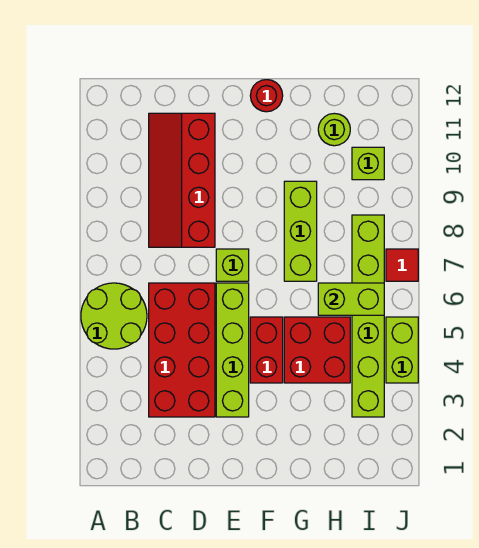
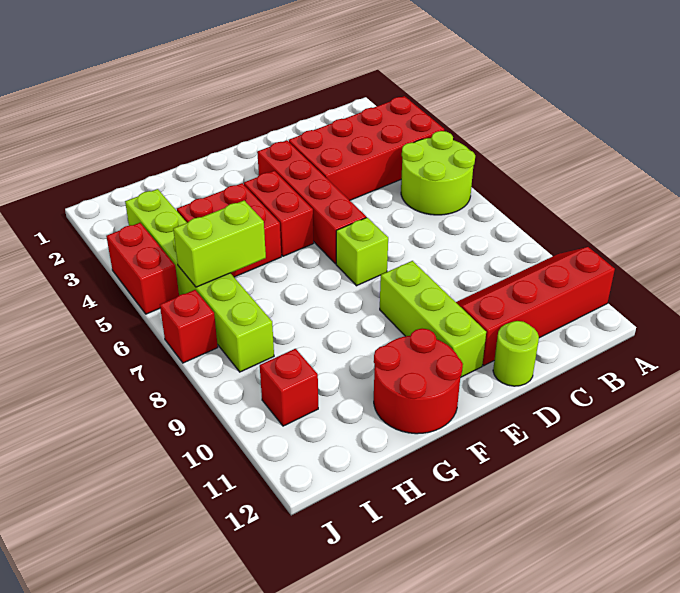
red brick C3:D6 level 1 -> red brick A3:D4 level 1
red slope C8:D11 level 1 top D -> red slope A10:D11 level 1 top 11
lime brick E3:E6 level 1 -> red brick E3:E6 level 1
red round brick F12 level 1 -> red round brick F11:G12 level 1
lime brick G7:G9 level 1 -> lime brick E9:E11 level 1
lime round brick H11 level 1 -> lime round brick D12 level 1
lime brick I10 level 1 -> red brick I10 level 1
lime brick J4:J5 level 1 -> red brick J4:J5 level 1
red tile J7 level 1 -> red brick J7 level 1

